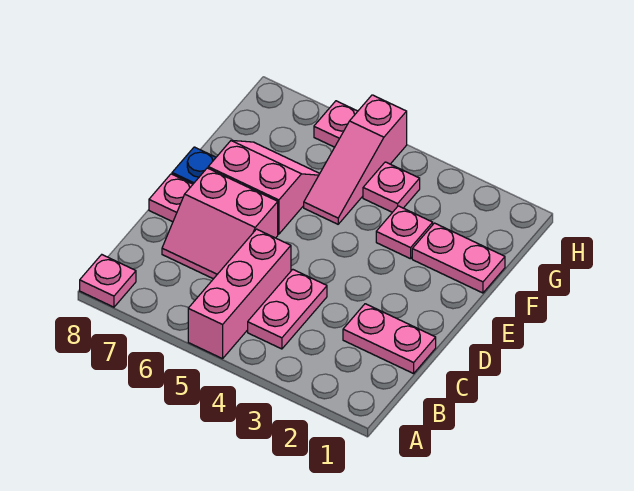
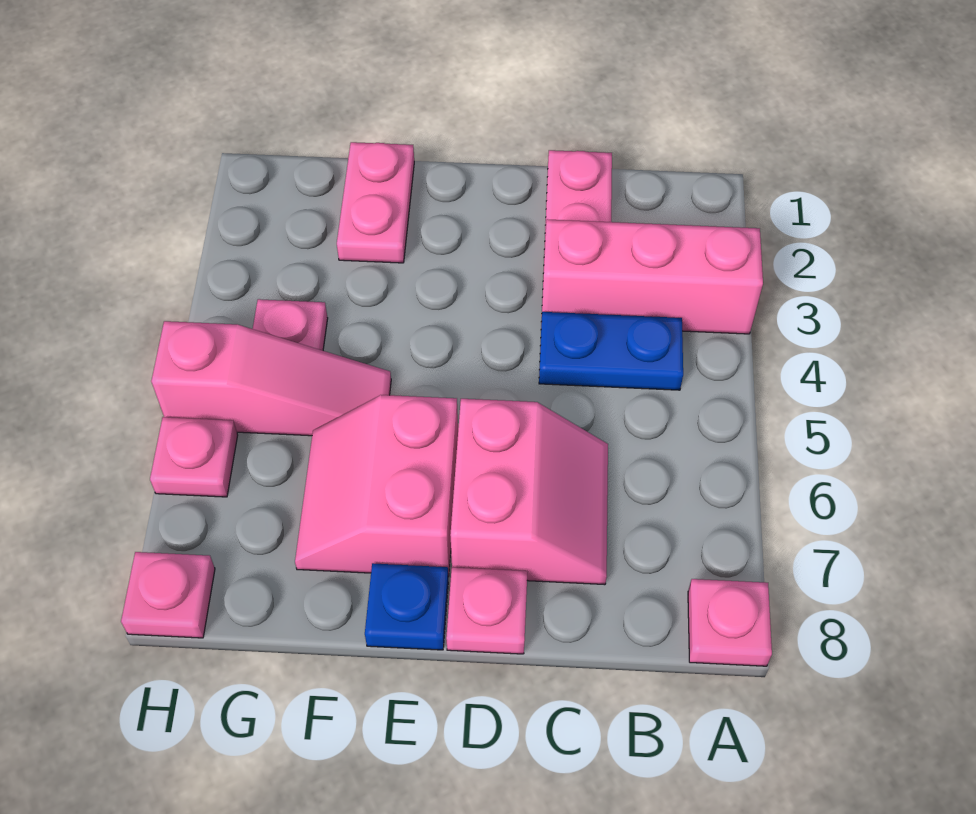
pink brick A5:C5 level 1 -> pink brick A3:C3 level 1
pink plate B4:C4 level 1 -> blue plate B4:C4 level 1
pink plate F3 level 1 -> pink plate H8 level 1

